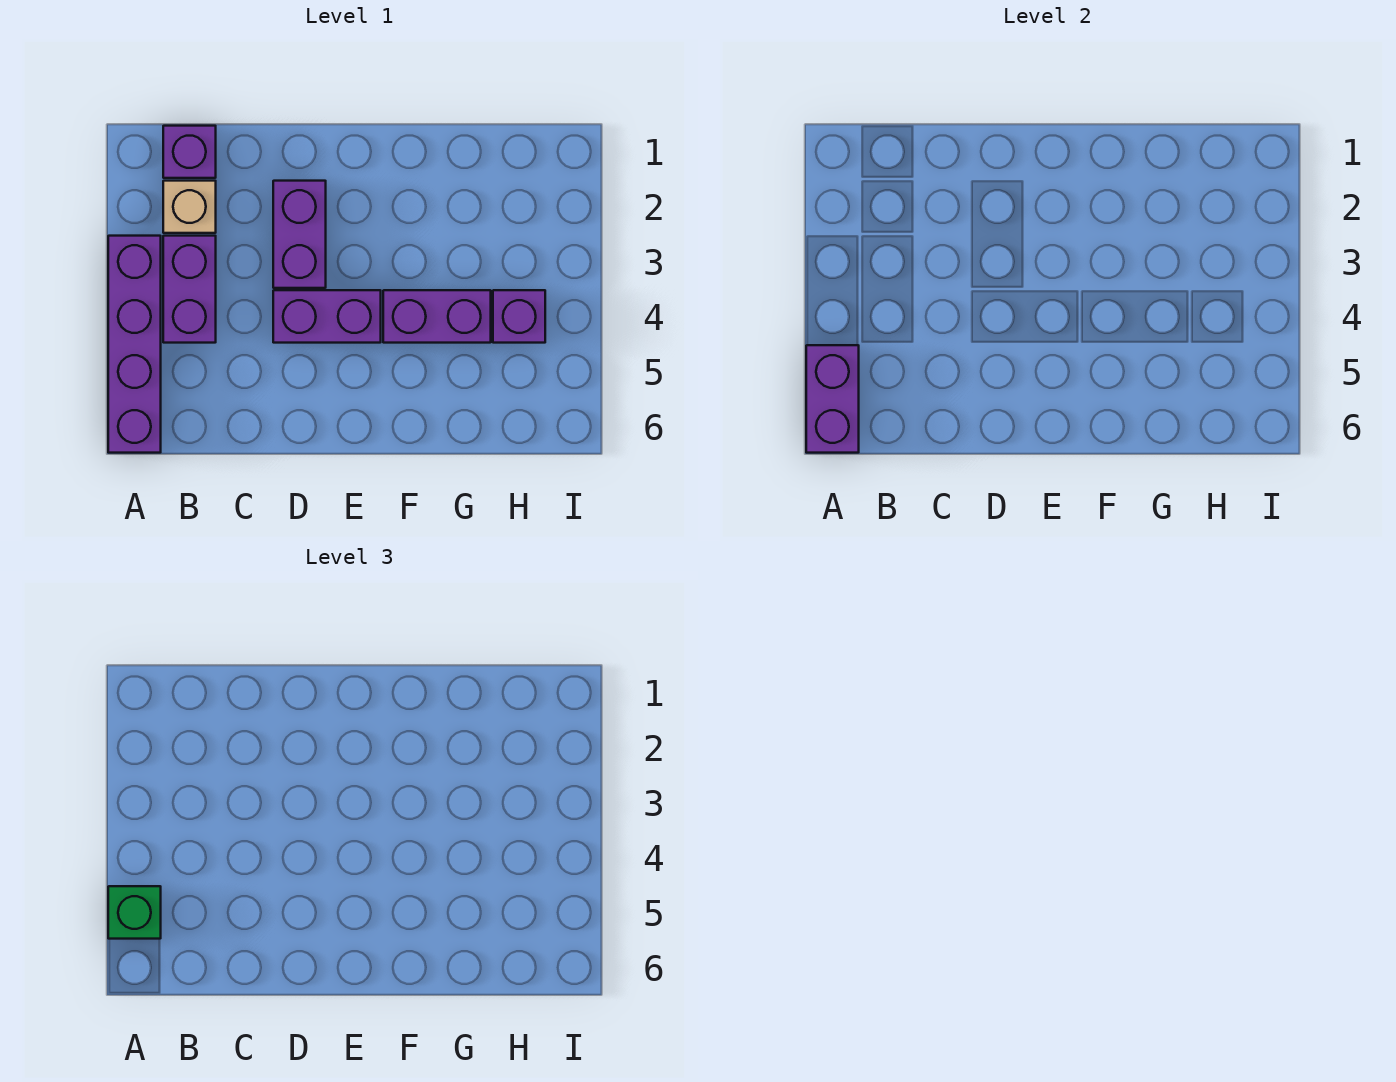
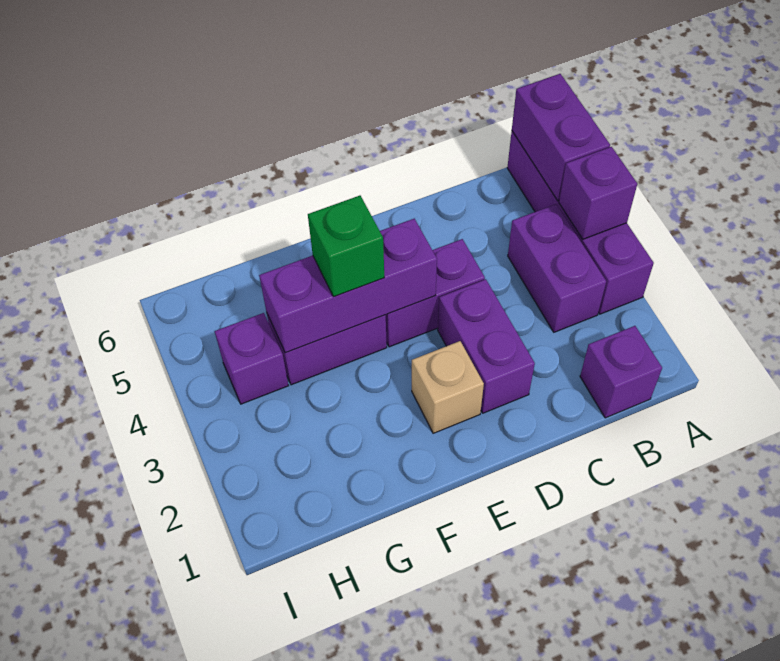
none -> purple brick A4 level 2
green brick A5 level 3 -> green brick F4 level 3
tan brick B2 level 1 -> tan brick E2 level 1
none -> purple brick E4:G4 level 2

